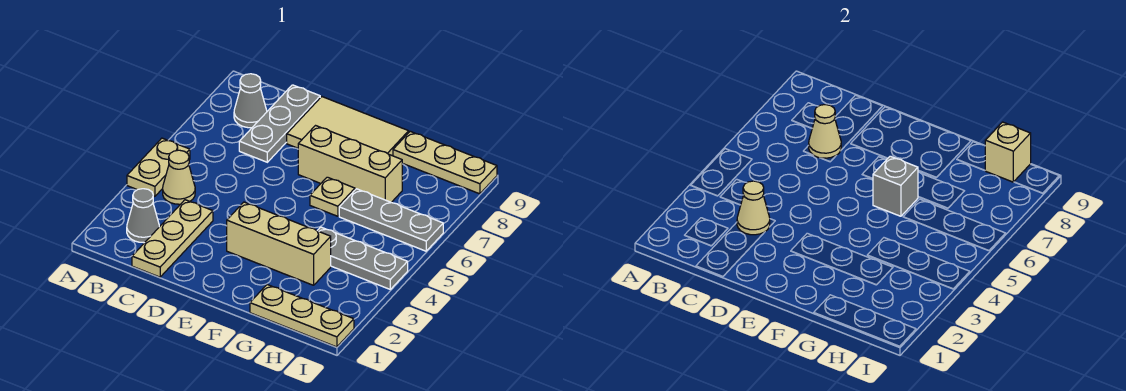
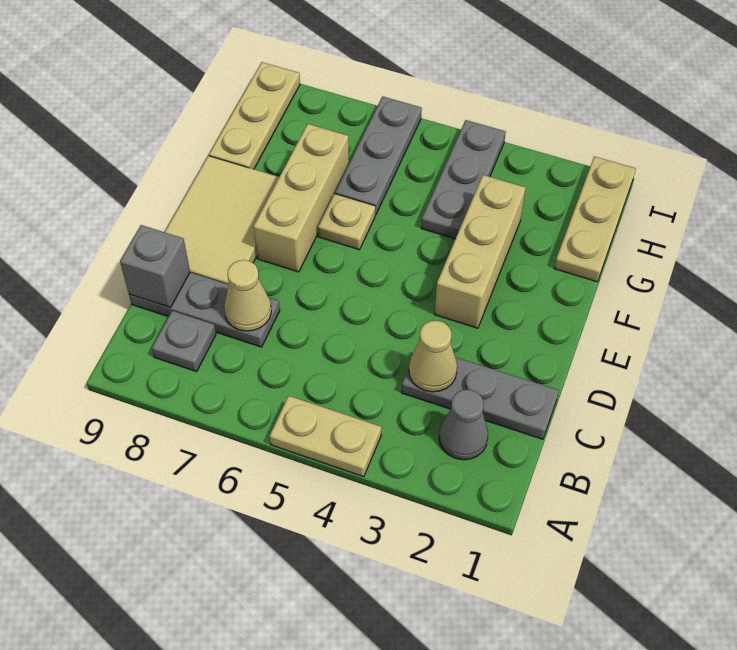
tan cone B4 level 1 -> none
grey cone B8 level 1 -> grey plate B8 level 1
tan plate C1:C3 level 1 -> grey plate C1:C3 level 1
grey brick F6 level 2 -> grey brick C9 level 2
tan brick H9 level 2 -> none

